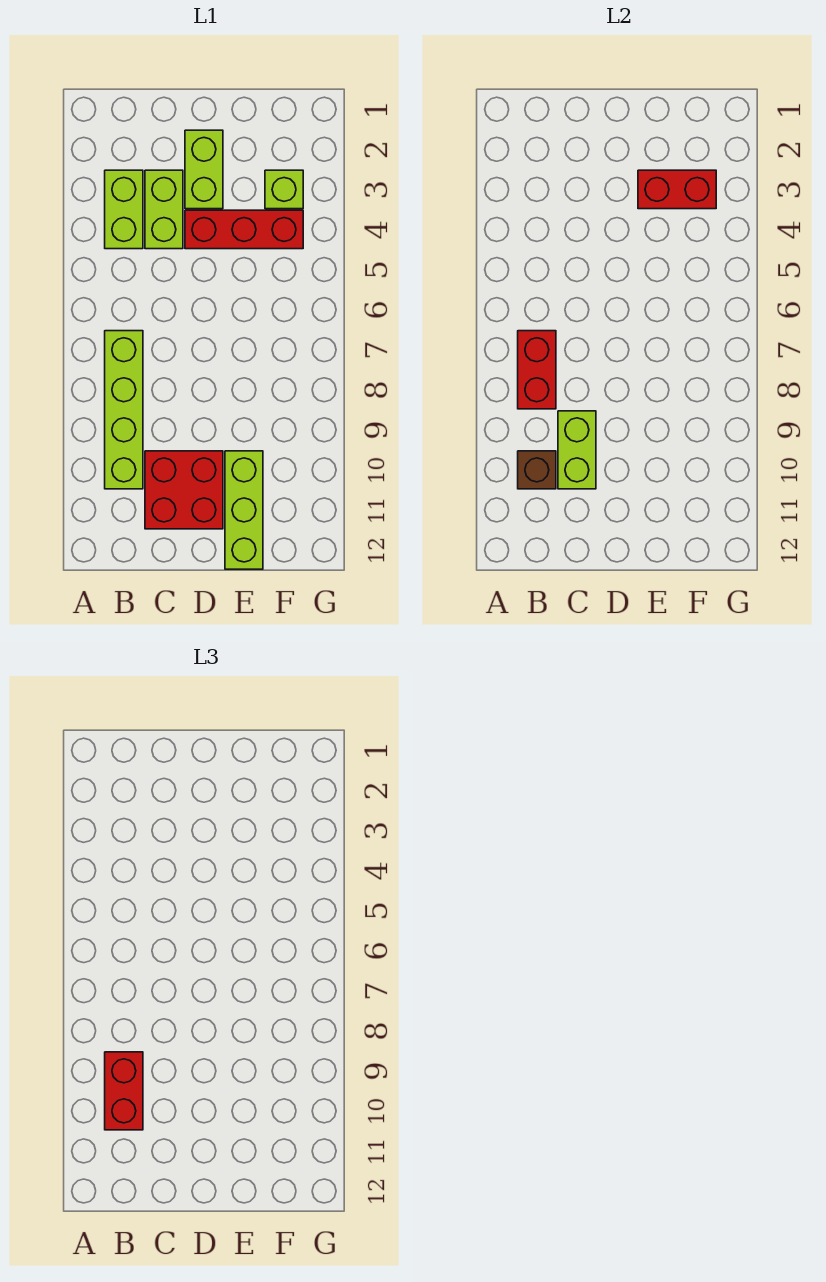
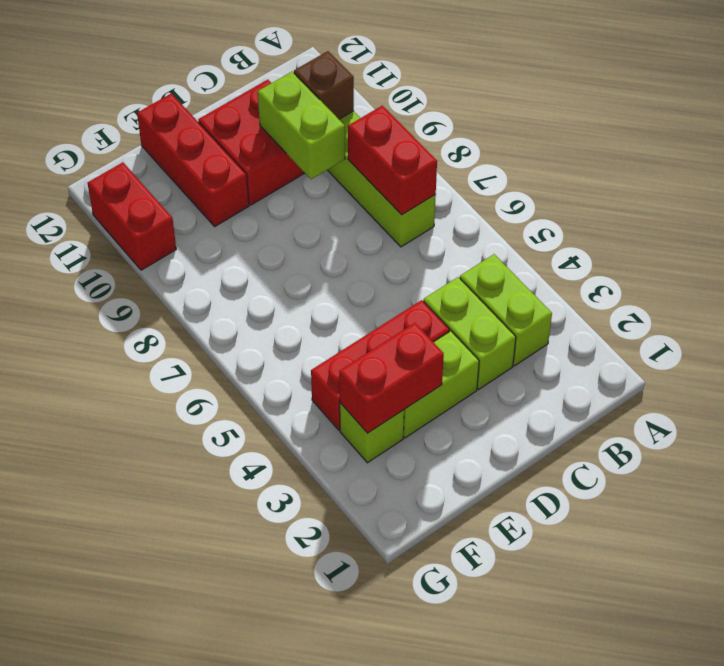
red brick B9:B10 level 3 -> red brick G10:G11 level 1
lime brick D2:D3 level 1 -> lime brick D3:E3 level 1
lime brick E10:E12 level 1 -> red brick E10:E12 level 1

